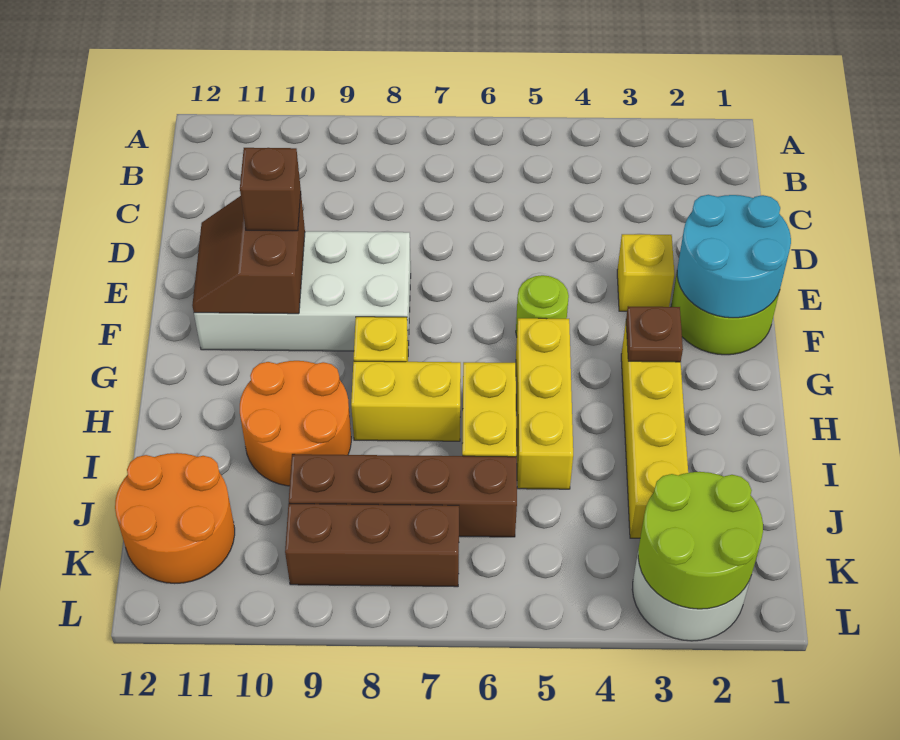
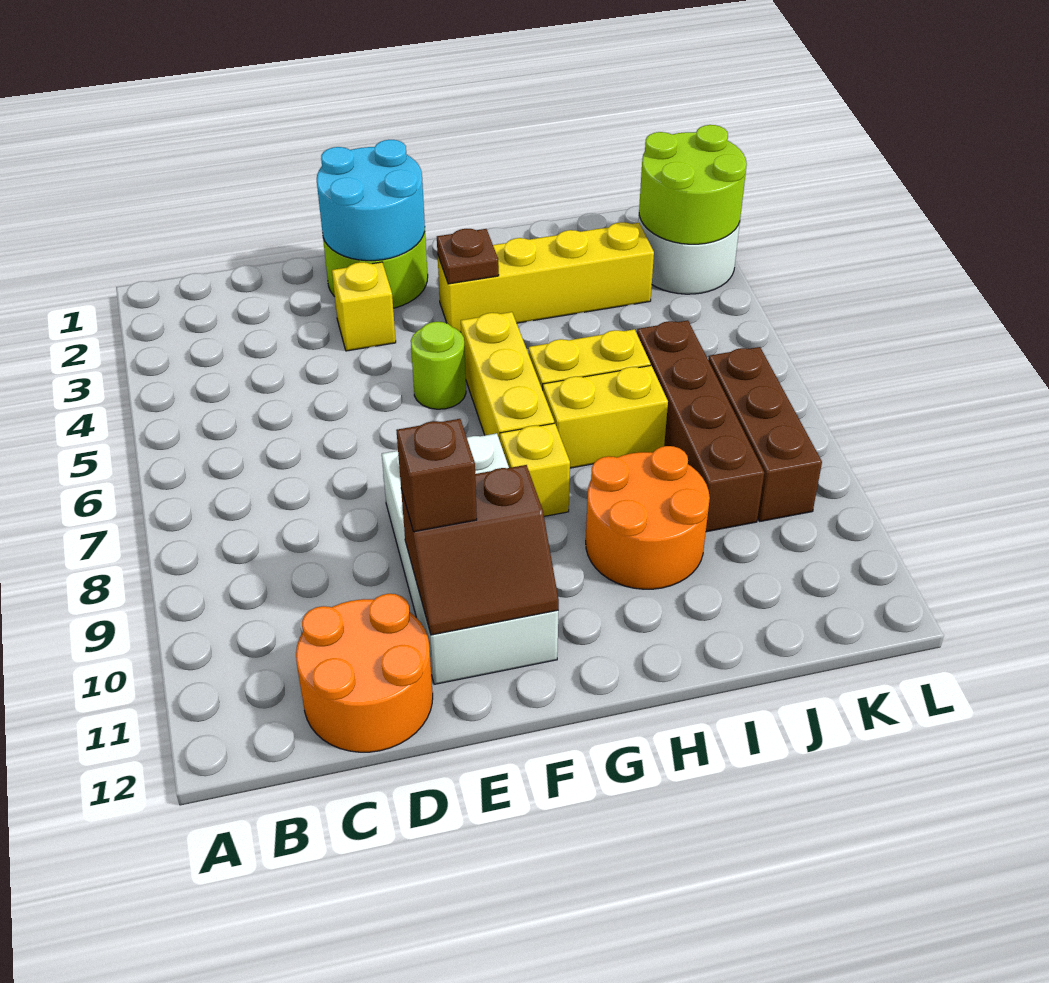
yellow brick G5:I5 level 1 -> yellow brick G5:G7 level 1
yellow brick H7:H8 level 1 -> yellow brick H7:I7 level 1
orange round brick J11:K12 level 1 -> orange round brick C11:D12 level 1

